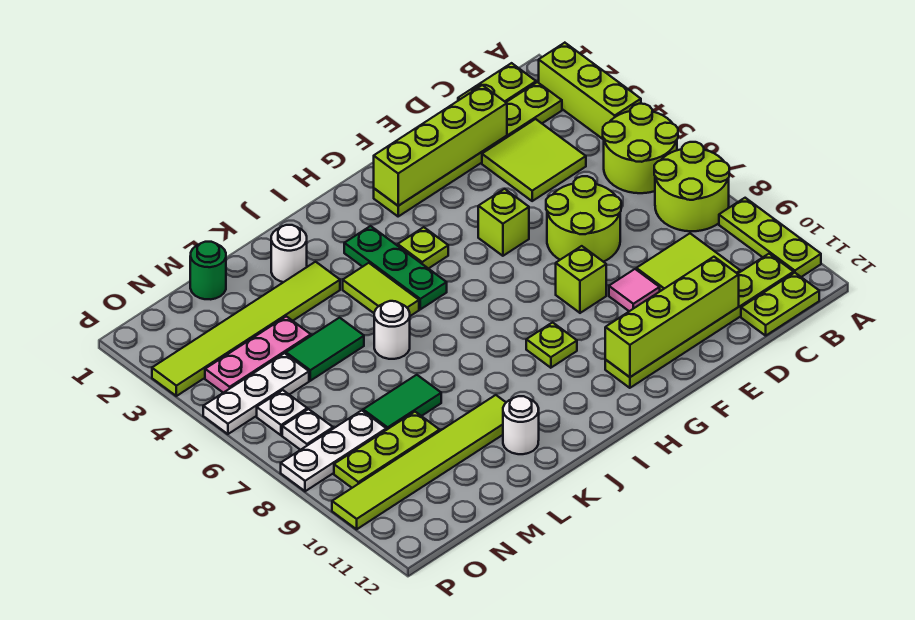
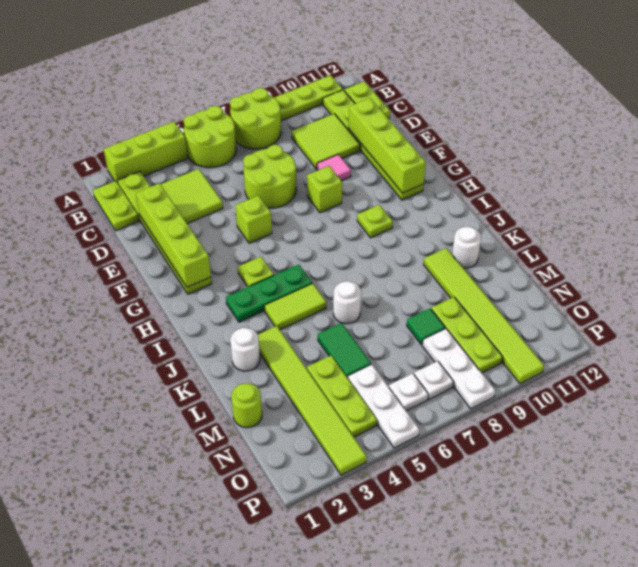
green tile L8:M8 level 1 -> green tile M8 level 1
green round brick M1 level 1 -> lime round brick M1 level 1
pink plate M4:O4 level 1 -> lime plate M4:O4 level 1

